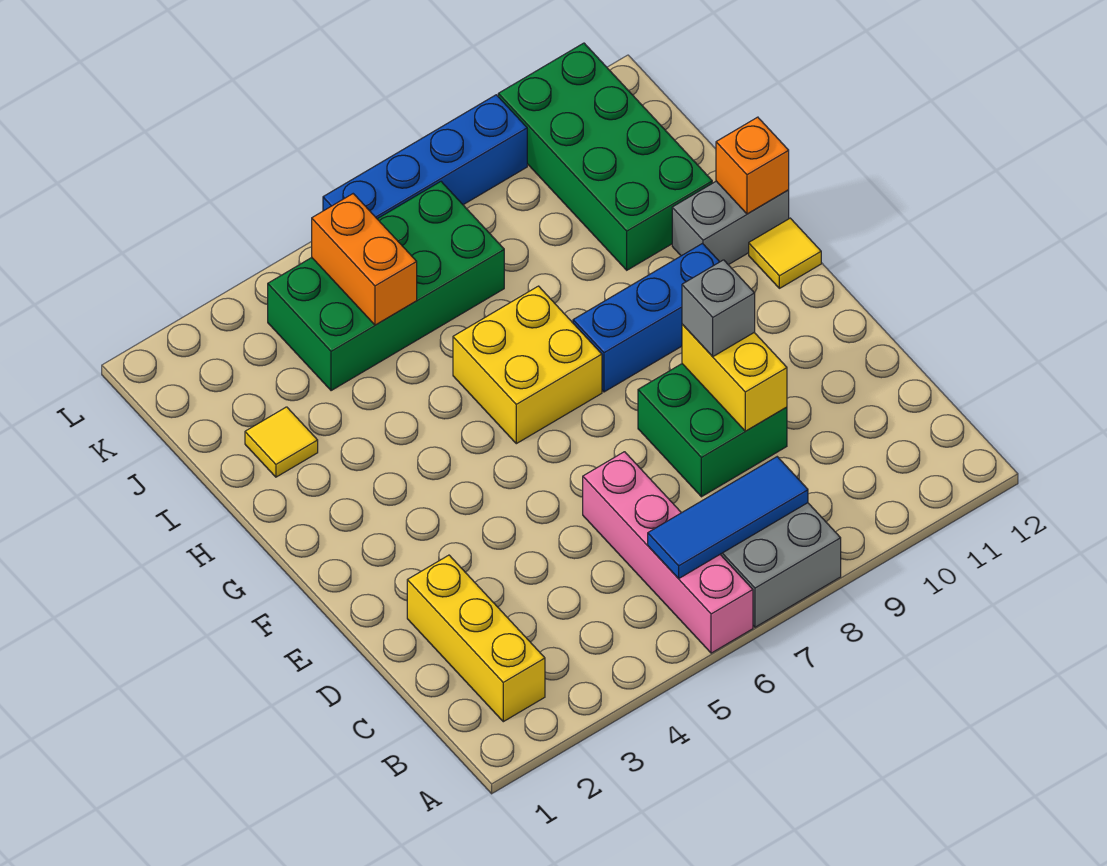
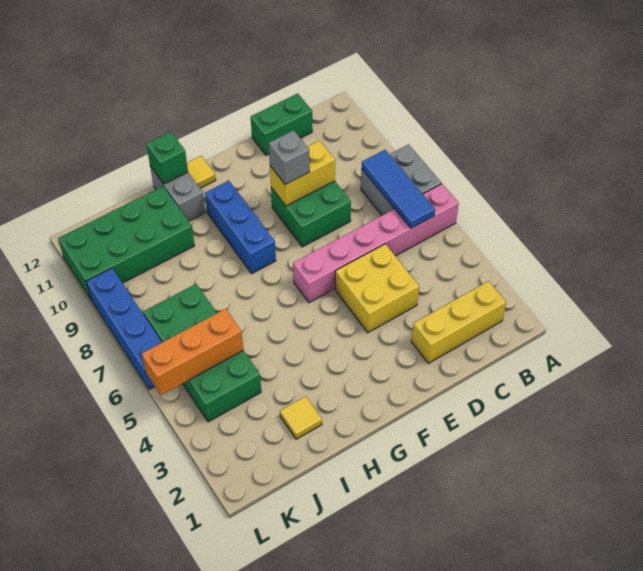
pink brick A6:D6 level 1 -> pink brick A6:F6 level 1
none -> green brick C12:D12 level 1
yellow brick G6:H7 level 1 -> yellow brick D4:E5 level 1
orange brick H12 level 2 -> green brick H12 level 2
orange brick J5:K5 level 2 -> orange brick J5:L5 level 2

